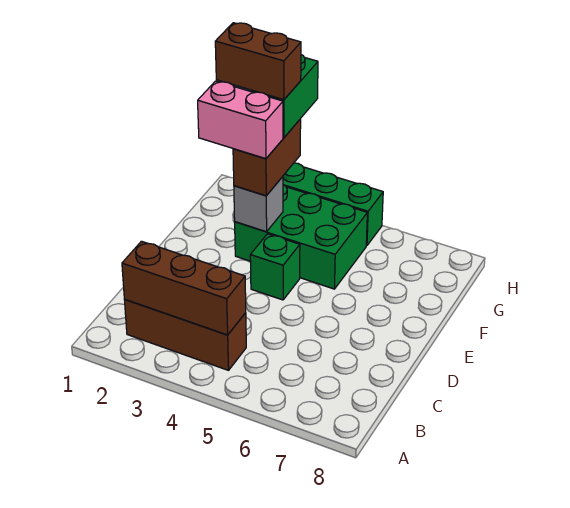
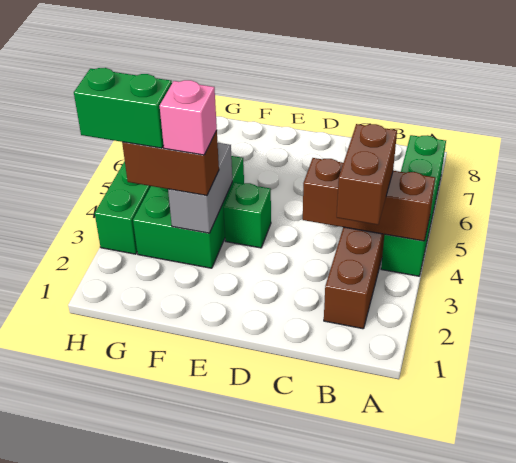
none -> green brick A4:A7 level 1
brown brick B2:B4 level 2 -> brown brick A4:C4 level 2
pink brick F2:F3 level 4 -> pink brick F3 level 4
grey brick F3 level 2 -> grey brick F3:F4 level 2
brown brick G2:G3 level 5 -> brown brick B3:B4 level 3

